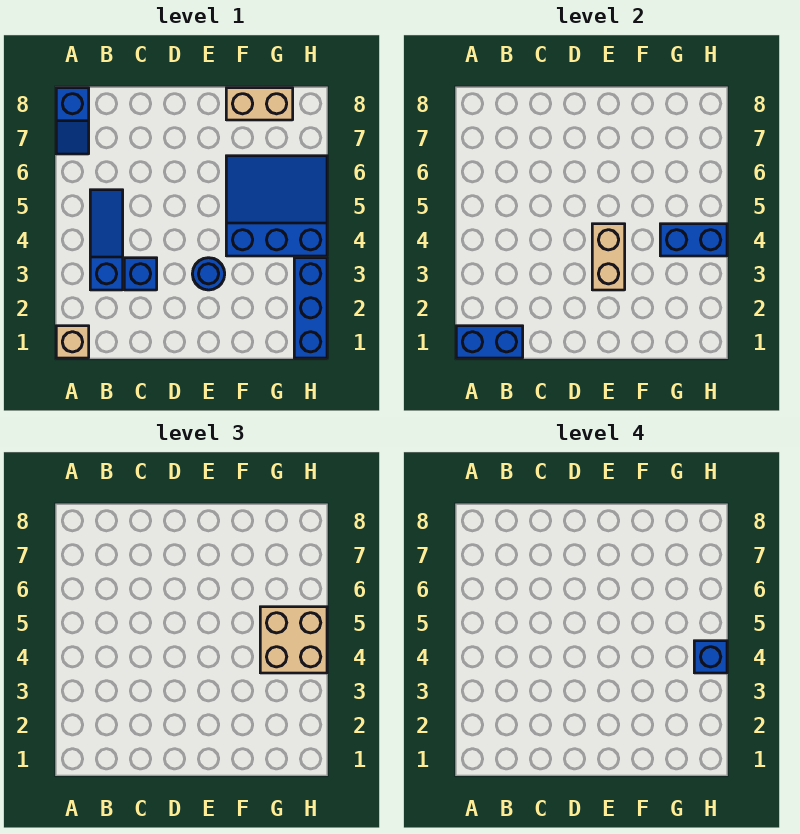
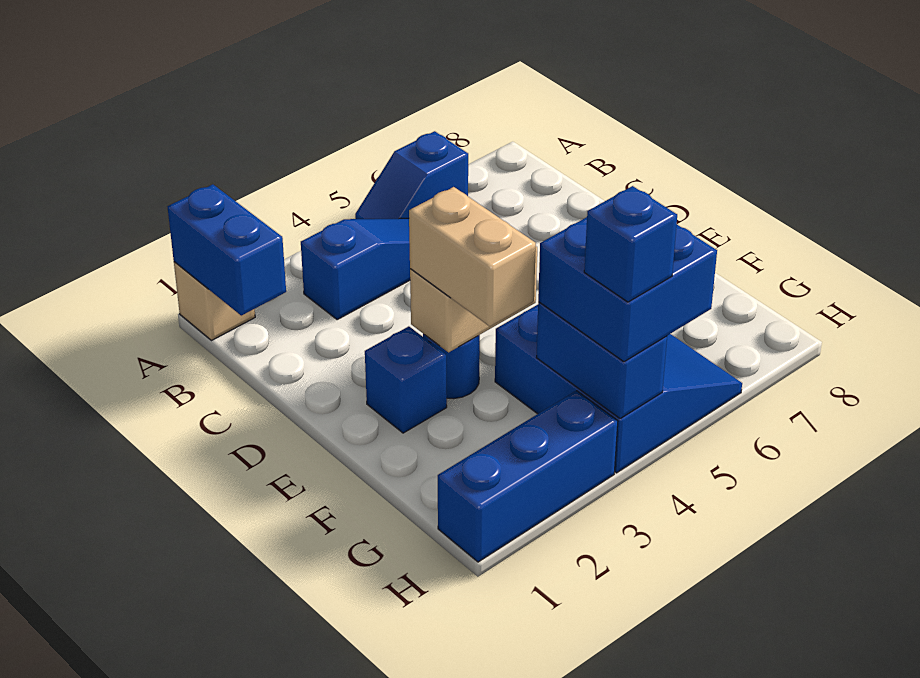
blue slope A7:A8 level 1 top 8 -> blue slope A5:A6 level 1 top 6
blue brick C3 level 1 -> blue brick E2 level 1
tan brick F8:G8 level 1 -> tan brick E3:F3 level 3
tan brick G4:H5 level 3 -> blue brick G4:H5 level 3

